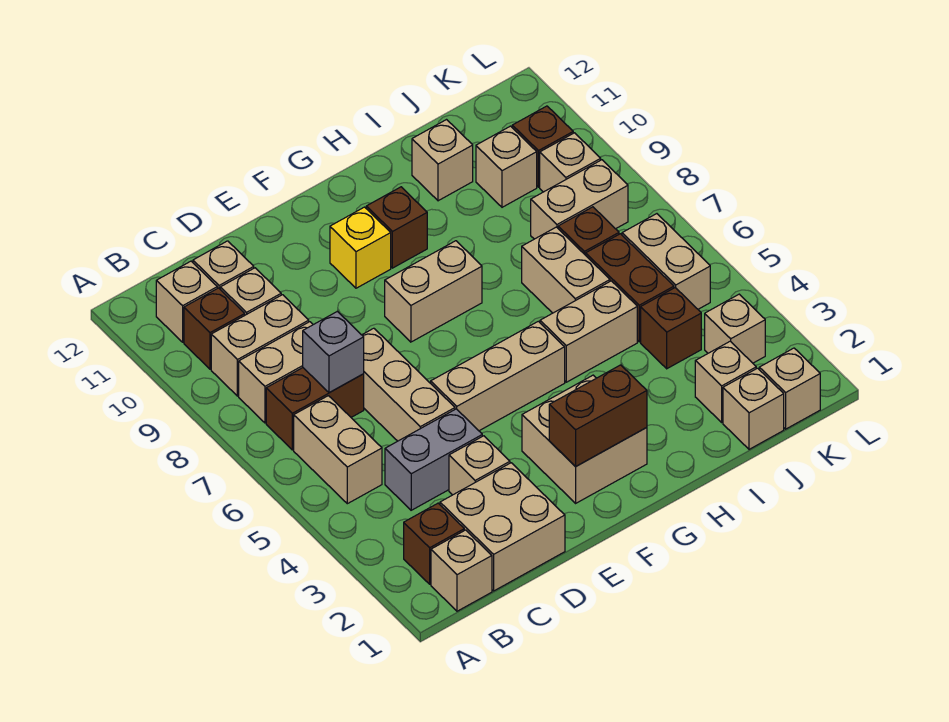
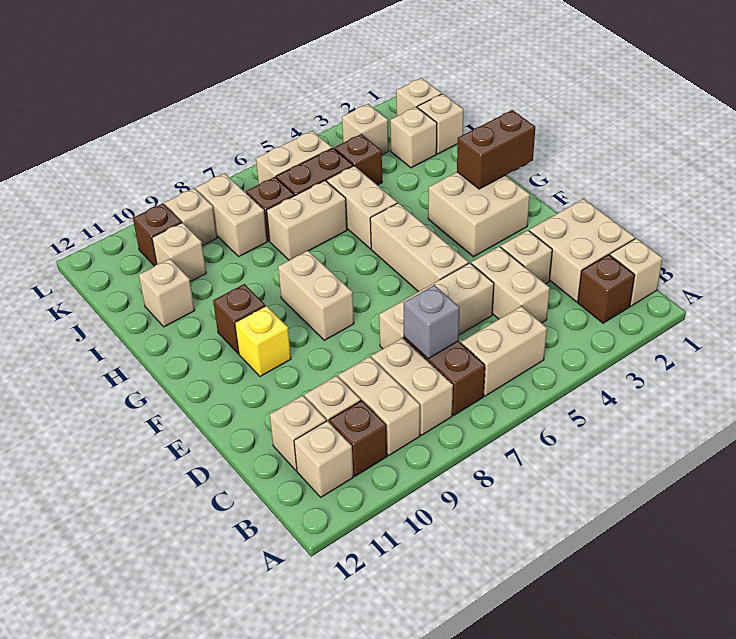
grey brick C4:D4 level 1 -> tan brick C4:D4 level 1
brown brick F2:G2 level 2 -> brown brick G1:G2 level 2

